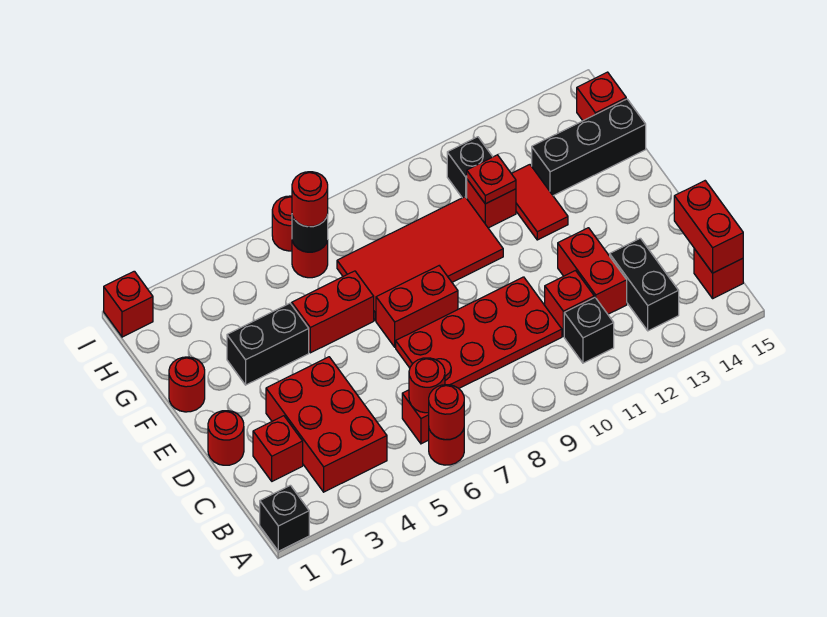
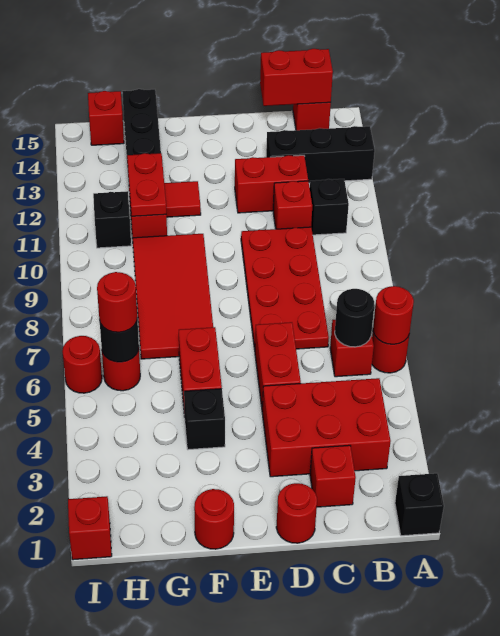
red round brick B6 level 2 -> black round brick B6 level 2
black brick B13:C13 level 1 -> black brick A13:C13 level 1
red brick E7:E8 level 1 -> red brick D5:D6 level 1
black brick F3:F4 level 1 -> black brick F4 level 1
red plate G11 level 2 -> red plate G11:G12 level 2

